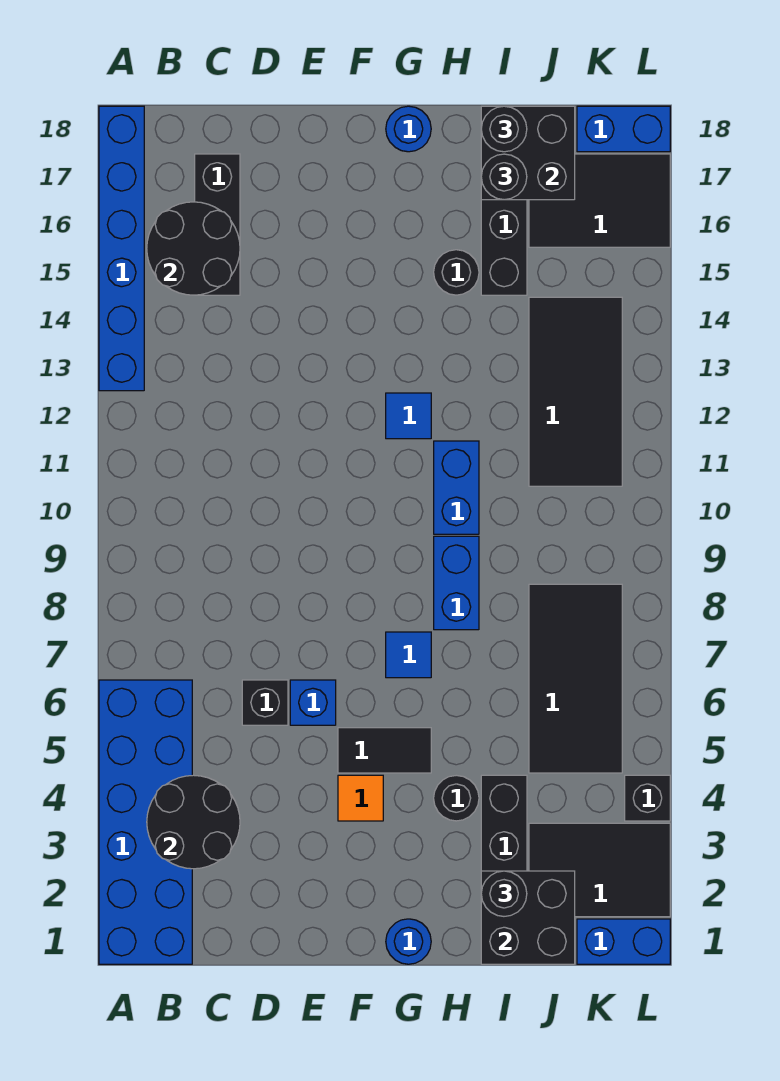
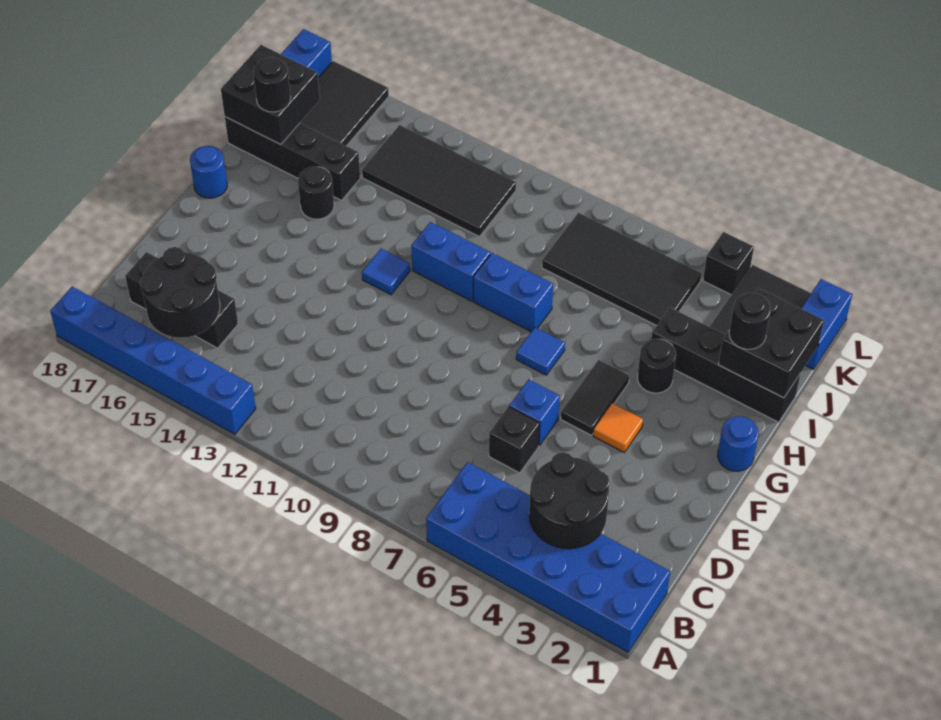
black round brick I18 level 3 -> none

